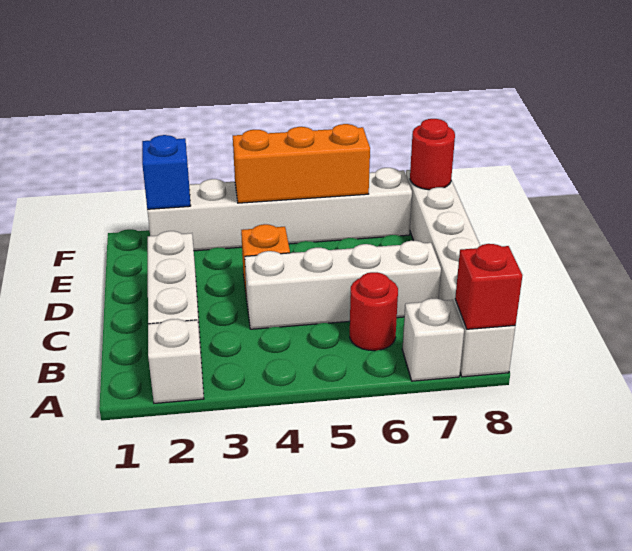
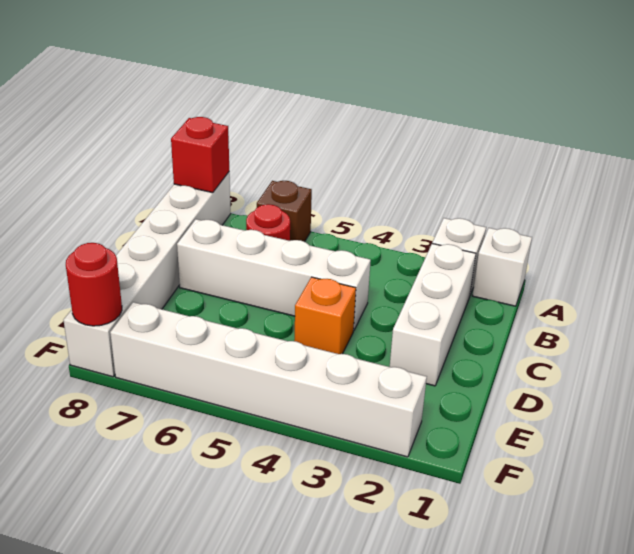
none -> brown brick A6 level 1
white brick A7 level 1 -> white brick A1 level 1
blue brick F2 level 2 -> none
orange brick F4:F6 level 2 -> none

